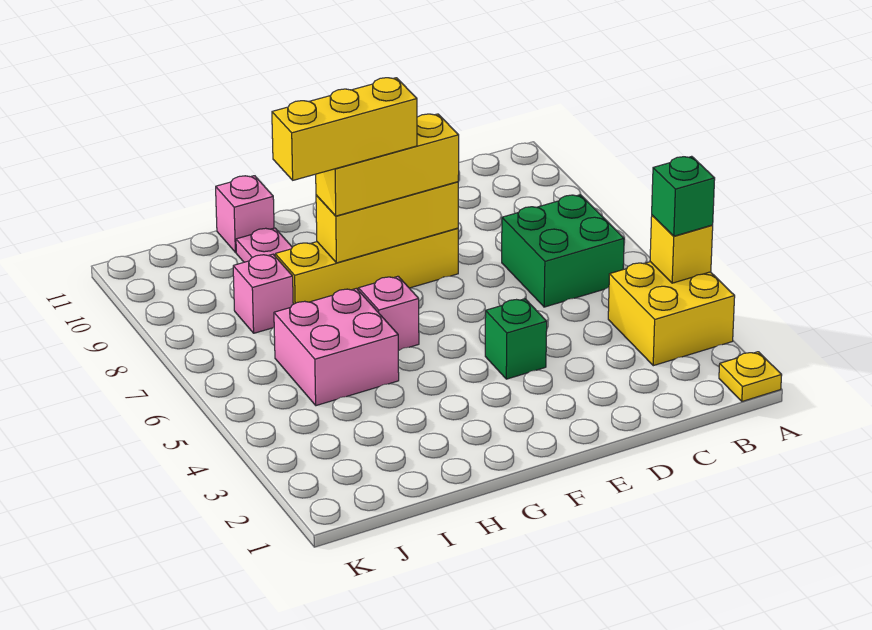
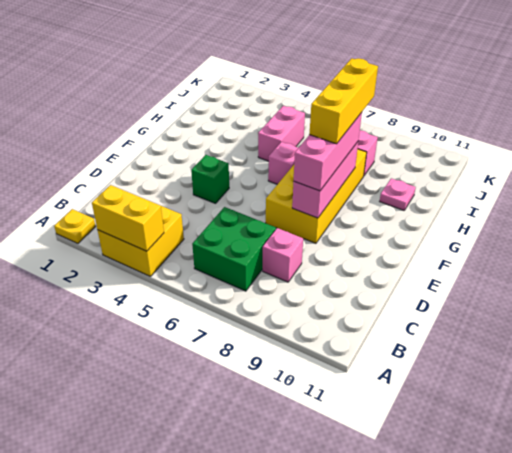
yellow brick A4 level 2 -> yellow brick A3:A4 level 2
green brick A4 level 3 -> none
yellow brick E8:H8 level 1 -> yellow brick E7:H8 level 1
yellow brick E8:G8 level 2 -> pink brick E8:G8 level 2
yellow brick E8:G8 level 3 -> pink brick E8:G8 level 3
pink brick H5:I6 level 1 -> pink brick H5:I5 level 1
pink brick H11 level 1 -> pink brick C8 level 1

